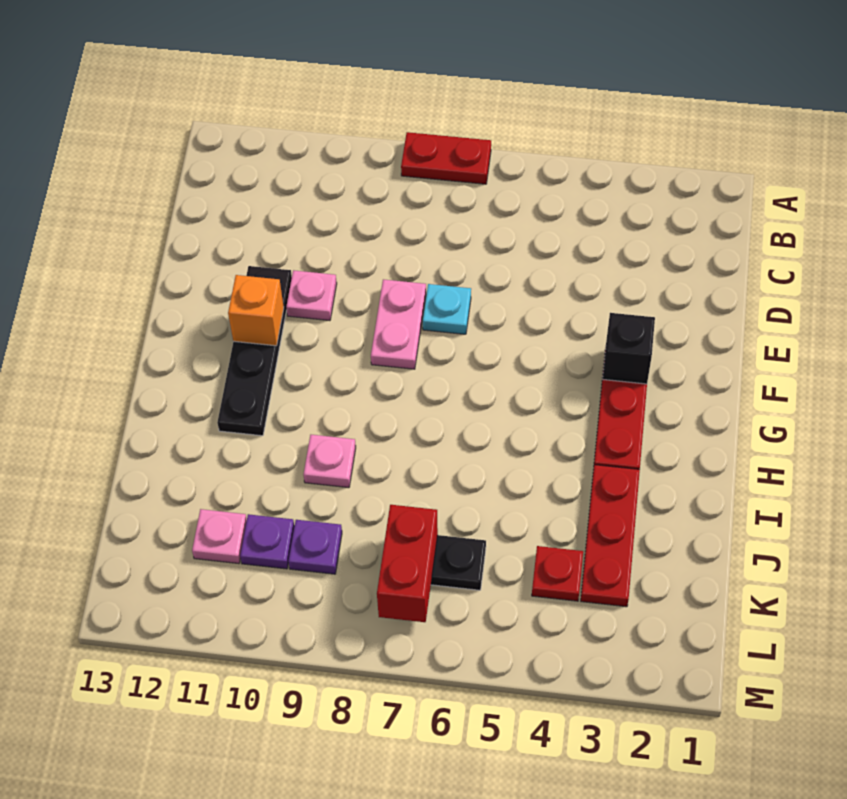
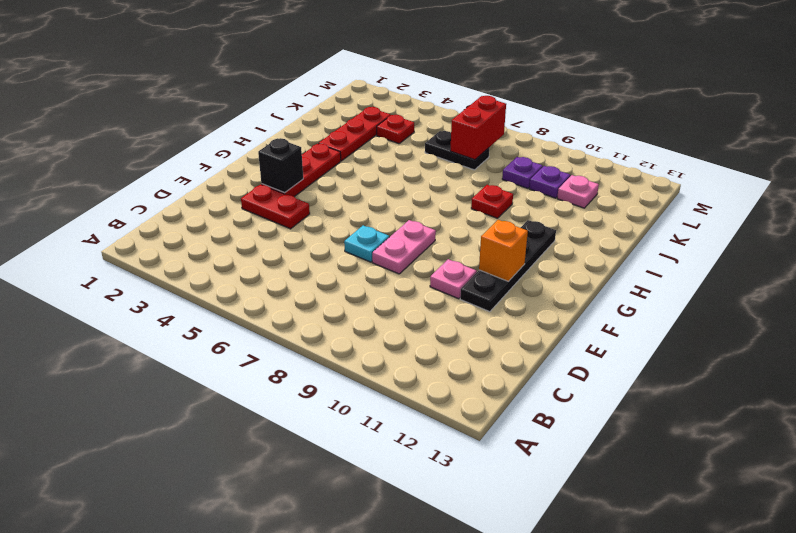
red plate A7:A8 level 1 -> red plate E3:E4 level 1
pink plate I9 level 1 -> red plate I9 level 1

